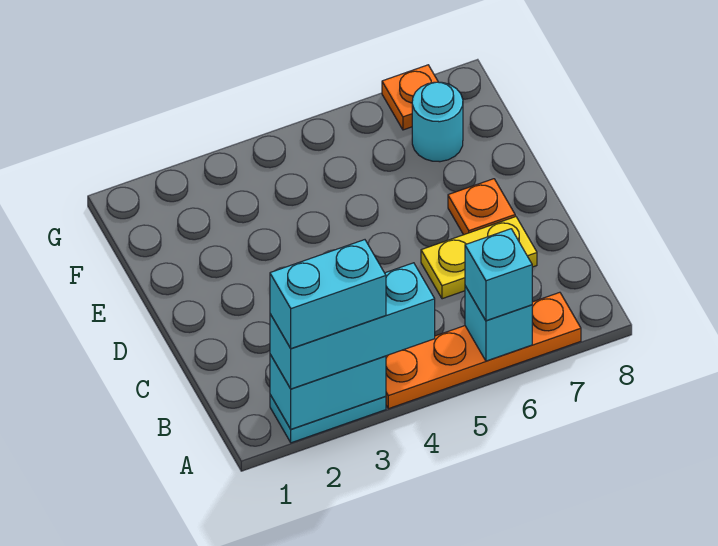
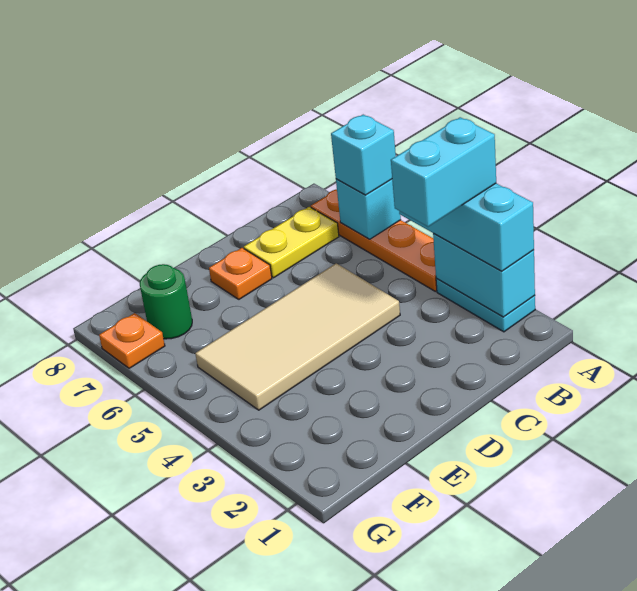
cyan brick A2:A3 level 4 -> cyan brick A3:B3 level 4
none -> tan tile C4:F5 level 1
yellow plate C6:C7 level 1 -> yellow plate B7:C7 level 1
cyan round brick F7 level 1 -> green round brick F7 level 1

